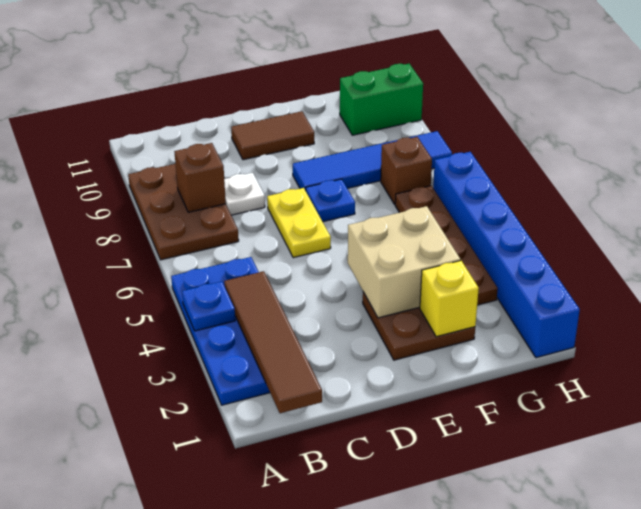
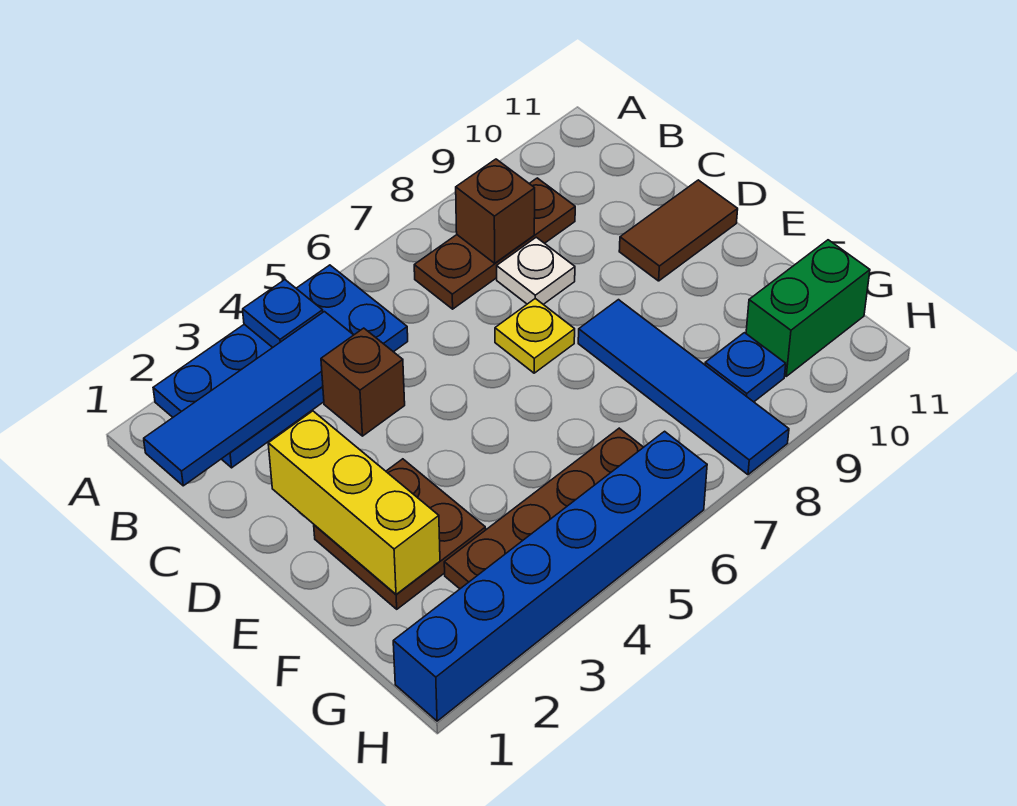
brown plate A7:B9 level 1 -> brown plate B7:B9 level 1
brown tile B1:B4 level 2 -> blue tile B1:B4 level 2
yellow plate D6:D7 level 1 -> yellow plate D7 level 1
brown tile D10:E10 level 1 -> brown tile D10:D11 level 1
tan brick E3:F4 level 2 -> none
blue plate E7 level 1 -> blue plate G9 level 1
yellow brick F2 level 2 -> yellow brick D2:F2 level 2
brown brick G7 level 1 -> brown brick C4 level 1
green brick G10:H10 level 1 -> green brick G10:G11 level 1

